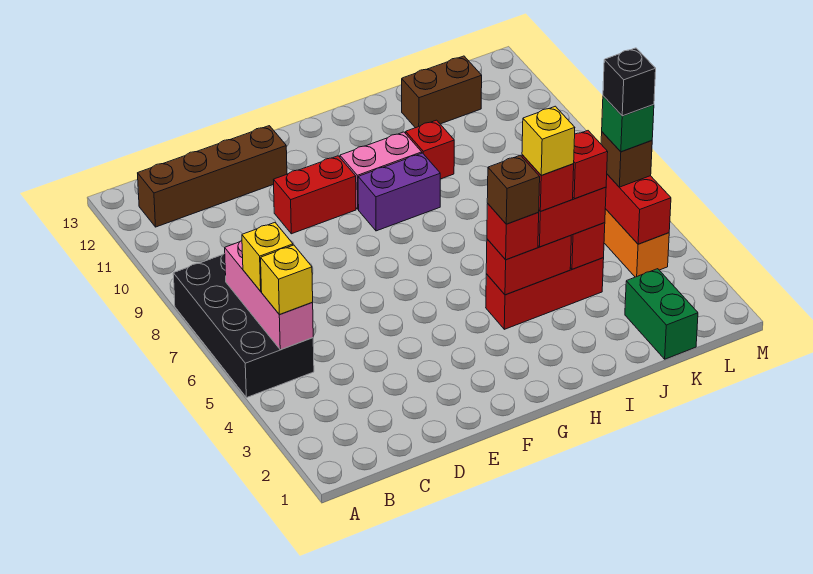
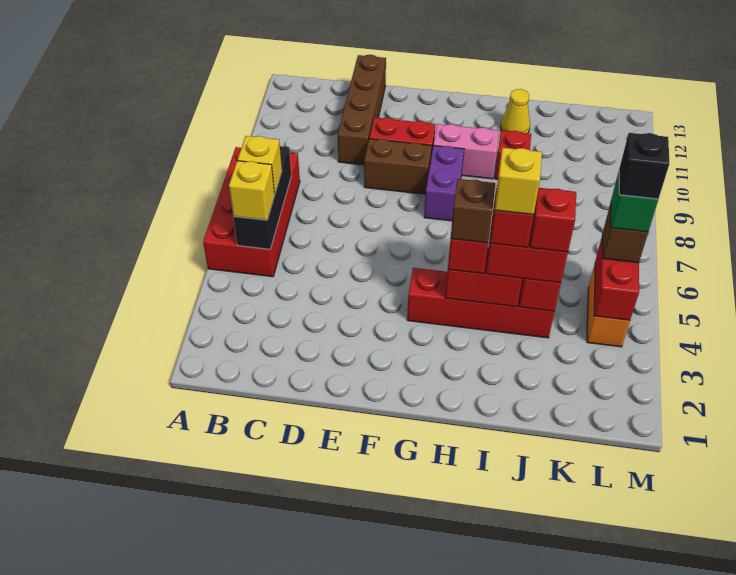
black brick A5:B8 level 1 -> red brick A5:B8 level 1
pink brick B5:B7 level 2 -> black brick B5:B7 level 2
brown brick B12:E12 level 1 -> brown brick D10:D13 level 1
purple brick G9:H9 level 1 -> purple brick G8:G9 level 1
red brick H4:J4 level 1 -> red brick G4:J4 level 1
none -> yellow cone I12 level 1
brown brick J12:K12 level 1 -> brown brick E9:F9 level 1
green brick K1:K2 level 1 -> none

